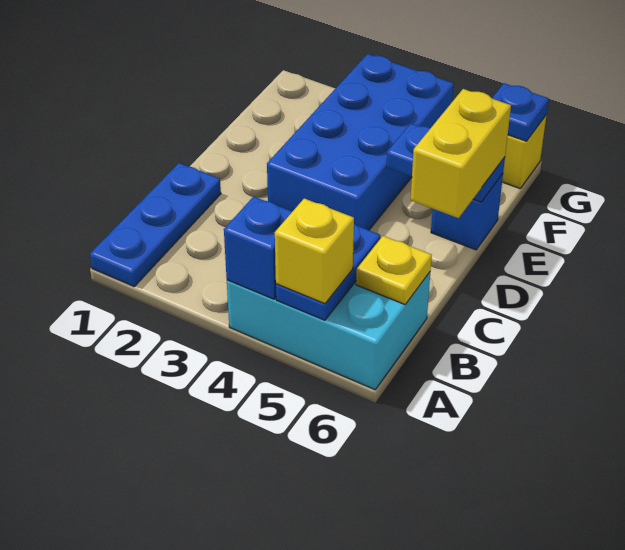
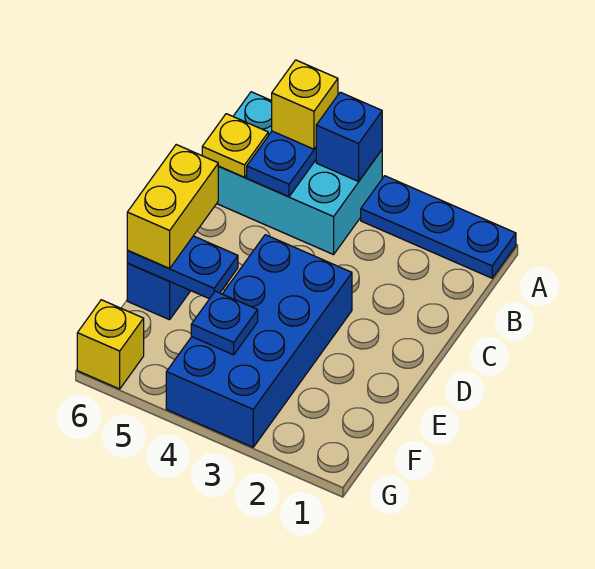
blue plate A1:C1 level 1 -> blue plate A1:A3 level 1
blue plate G6 level 2 -> blue plate F4 level 2

